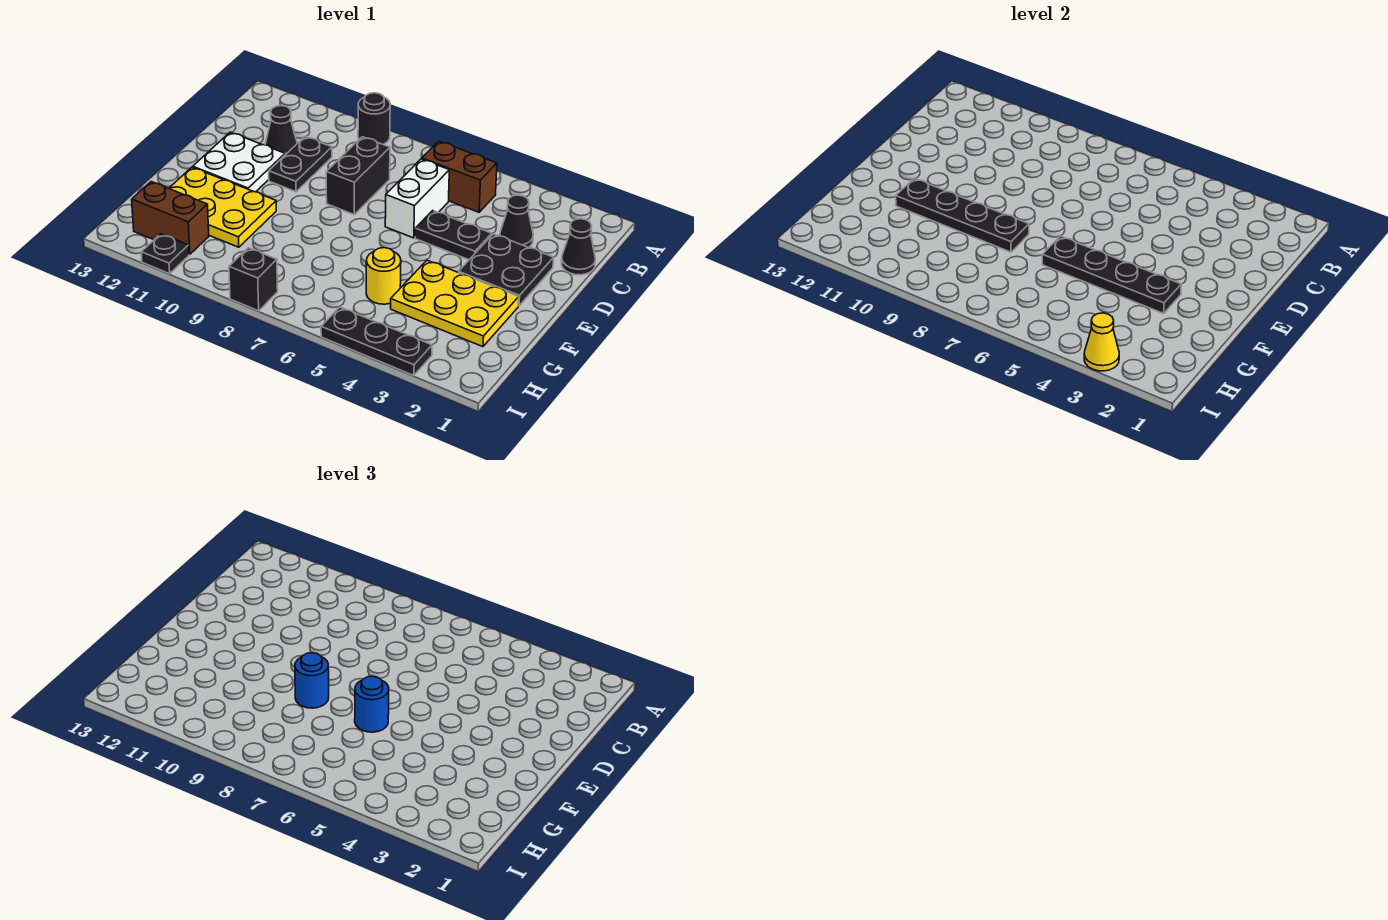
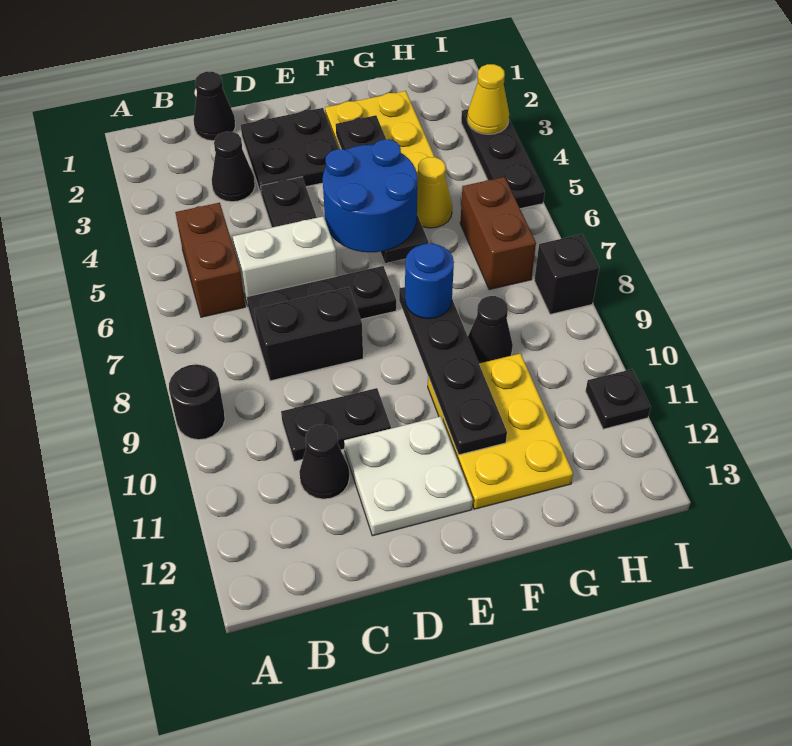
none -> black plate C7:E7 level 1
blue round brick F6 level 3 -> blue round brick E5:F6 level 3
yellow round brick G5 level 1 -> yellow cone G5 level 1
none -> black cone G9 level 1
brown brick H11:H12 level 1 -> brown brick H6:H7 level 1

